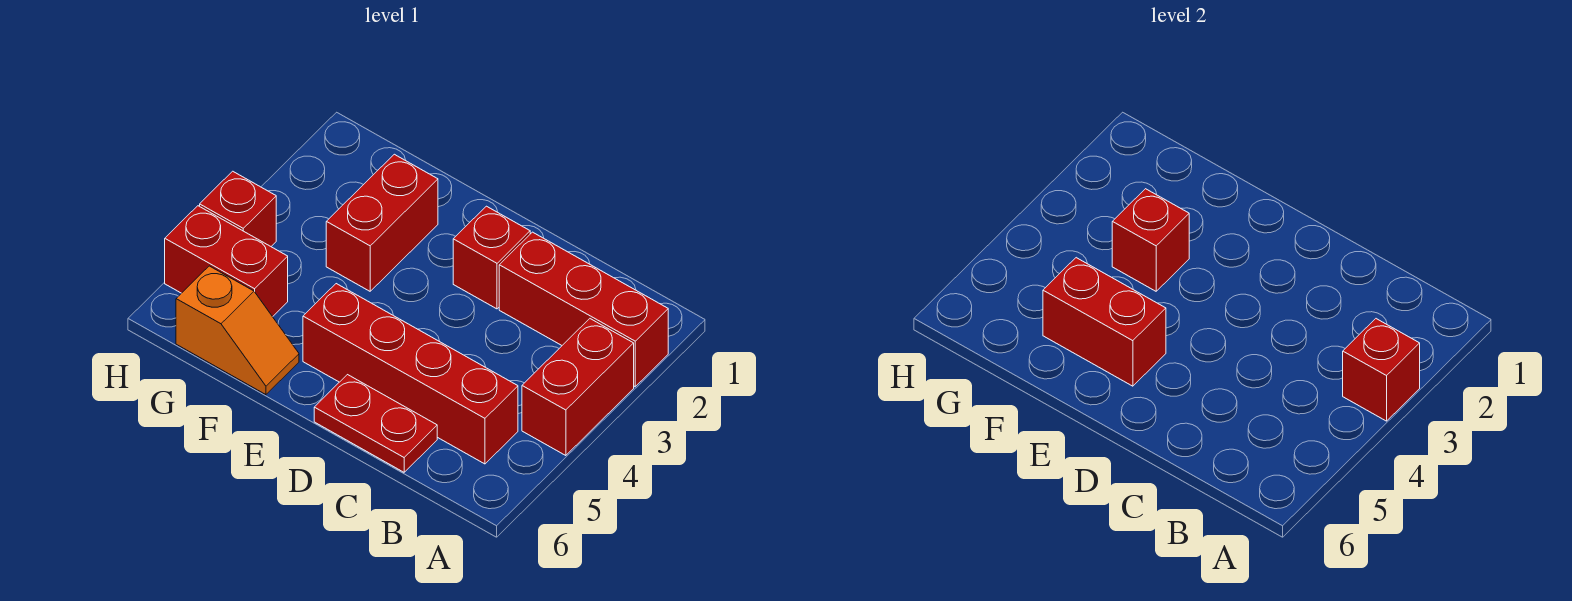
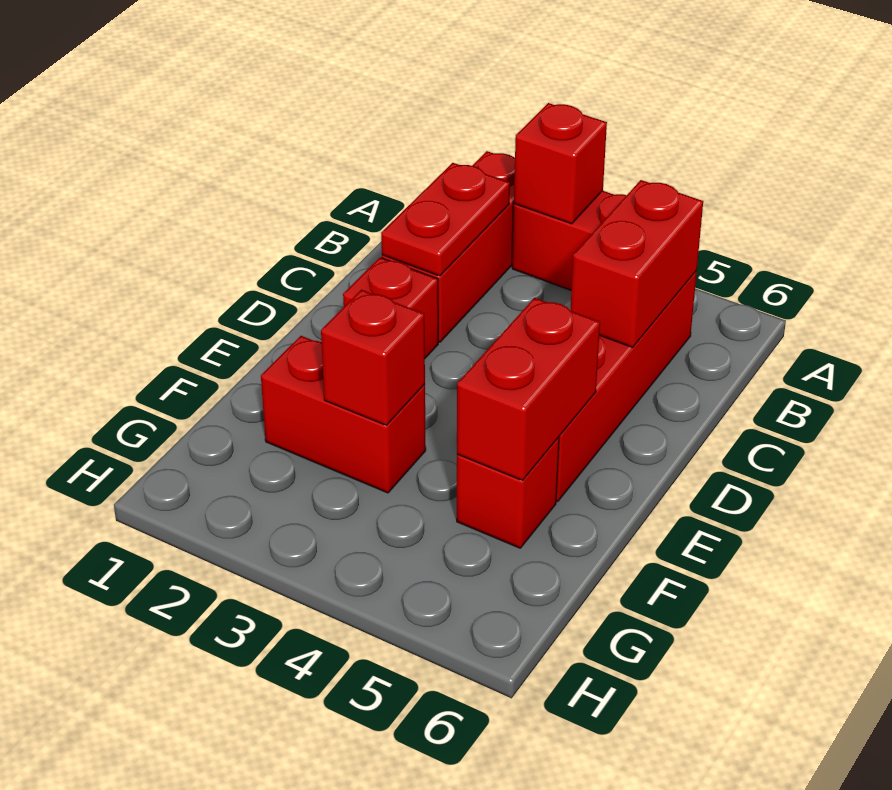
red plate C6:D6 level 1 -> red plate B2:C2 level 2
orange slope F6:G6 level 1 top G -> none
red brick G5:H5 level 1 -> red brick B5:C5 level 2
red brick H4 level 1 -> red brick F5 level 1

